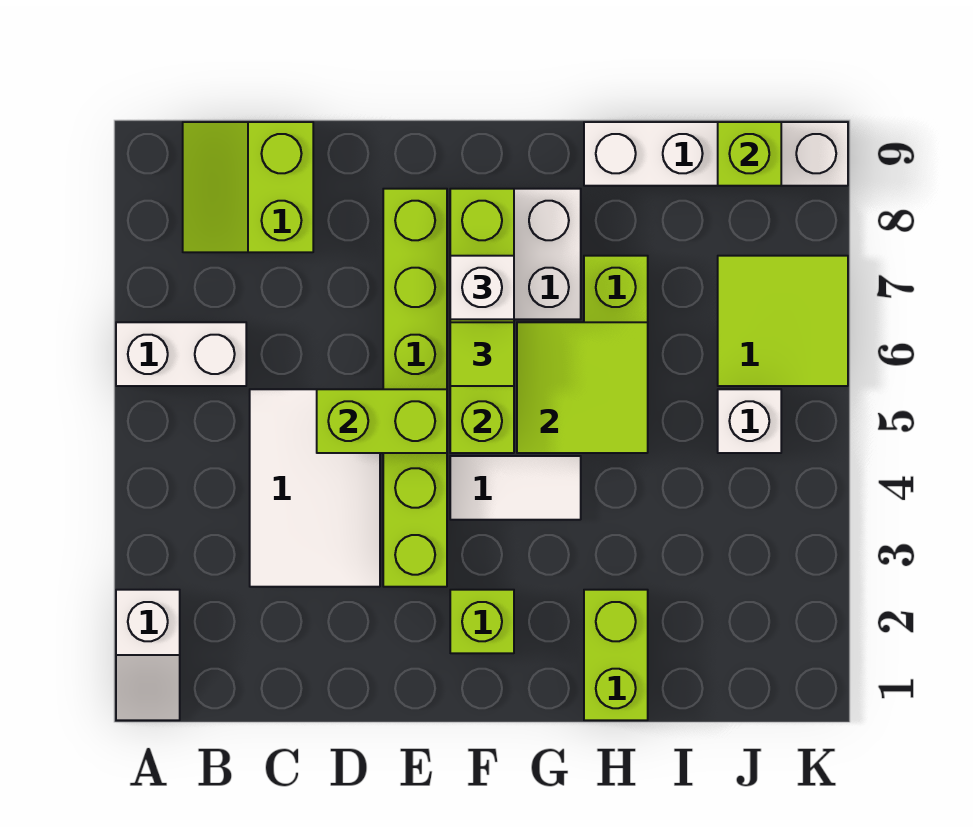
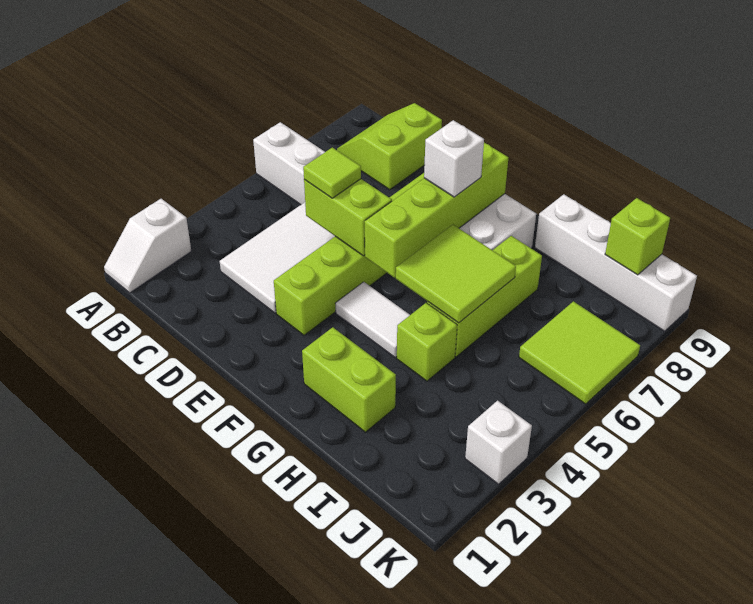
lime brick F2 level 1 -> lime brick H4 level 1
lime tile F6 level 3 -> lime tile D5 level 3
lime brick H1:H2 level 1 -> lime brick G2:H2 level 1
white brick J5 level 1 -> white brick K3 level 1

